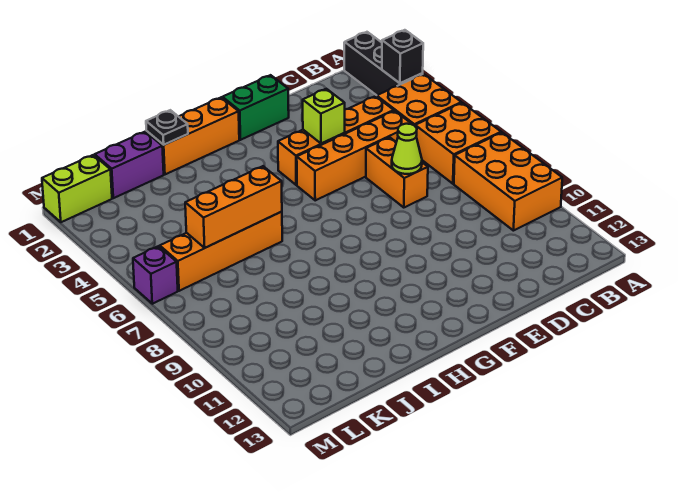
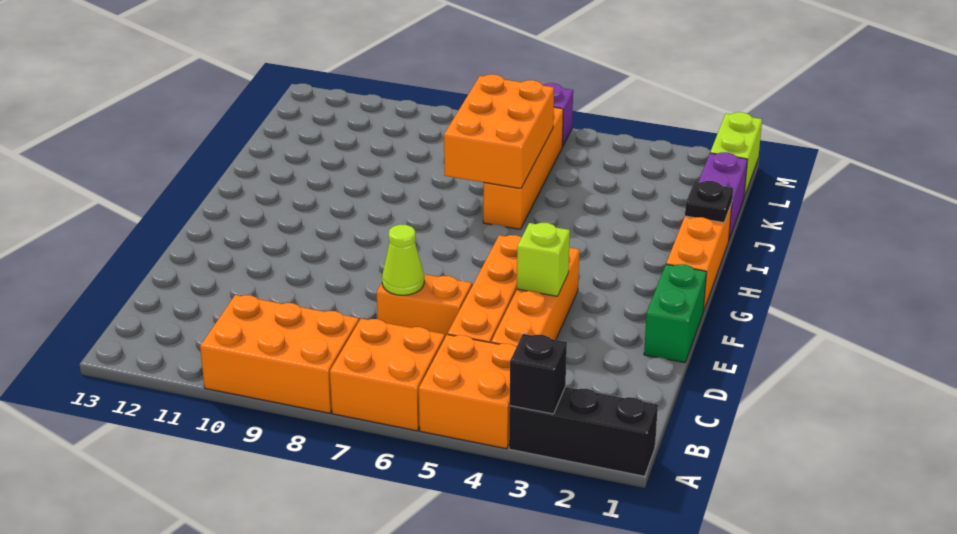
orange brick I6:K6 level 2 -> orange brick I6:K7 level 2

